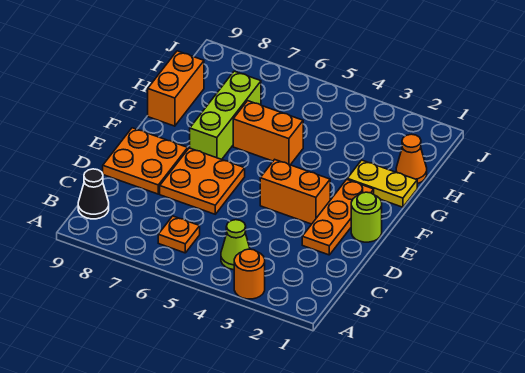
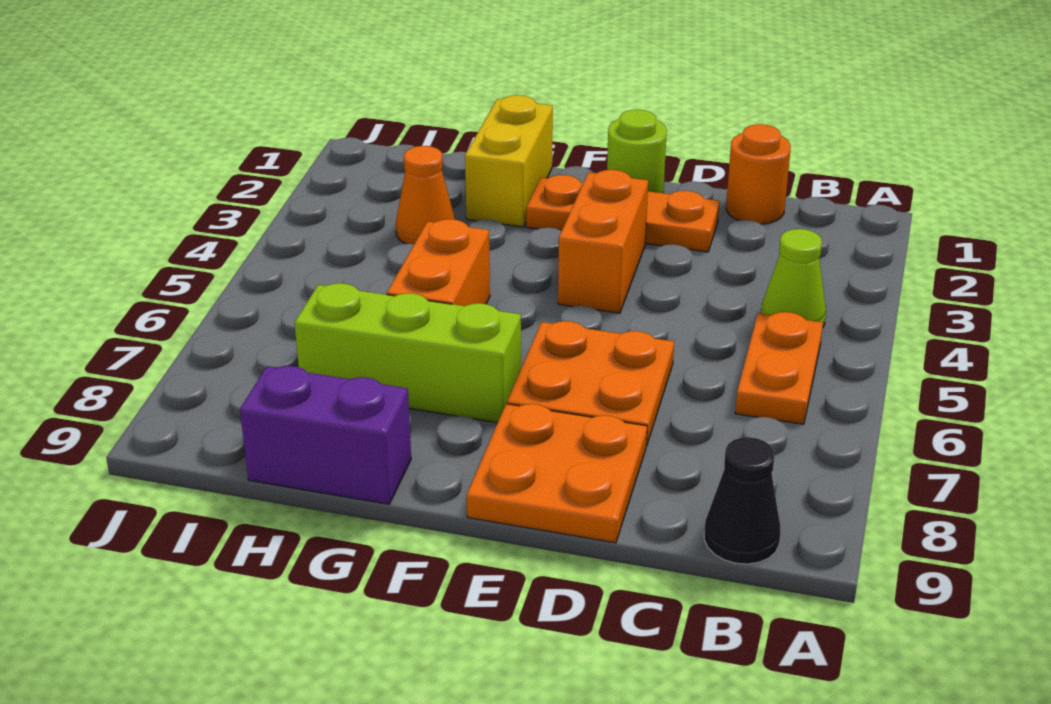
orange round brick A3 level 1 -> orange round brick C1 level 1
orange plate B6 level 1 -> orange plate B5:B6 level 1
yellow plate G1:G2 level 1 -> yellow brick G1:G2 level 1
orange brick G9:H9 level 1 -> purple brick G9:H9 level 1
orange cone H1 level 1 -> orange cone H3 level 1

